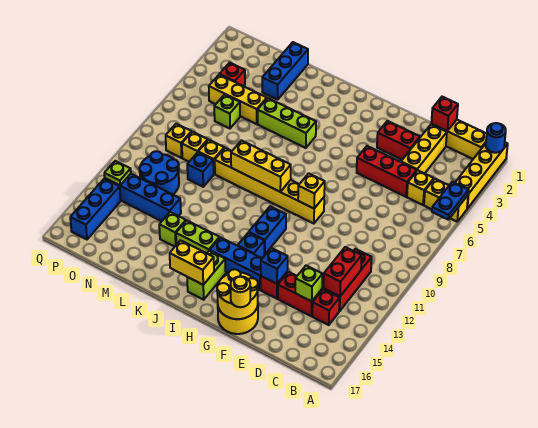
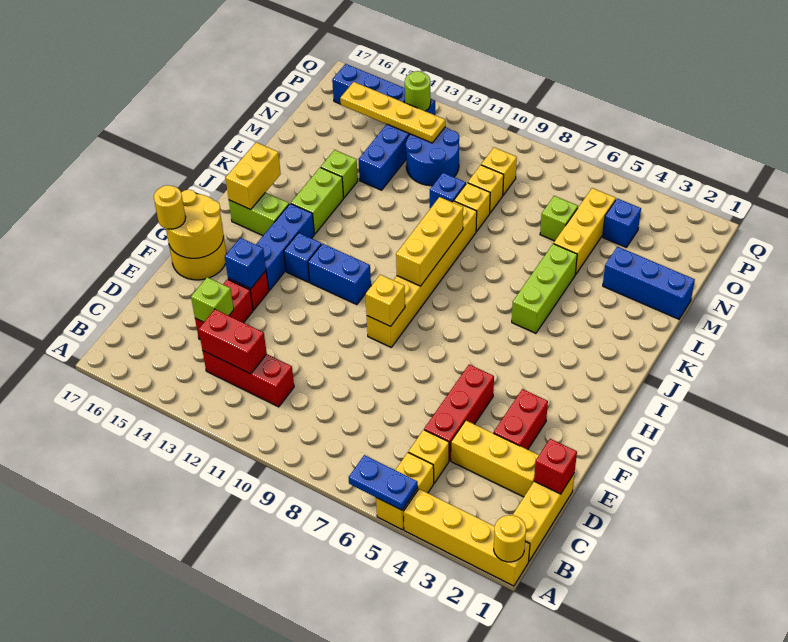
blue round brick A1 level 2 -> yellow round brick A1 level 2
red brick C14 level 1 -> none
red brick O4 level 1 -> blue brick O4 level 1
none -> yellow plate O12:O15 level 2
lime plate P13 level 2 -> lime round brick P13 level 2

